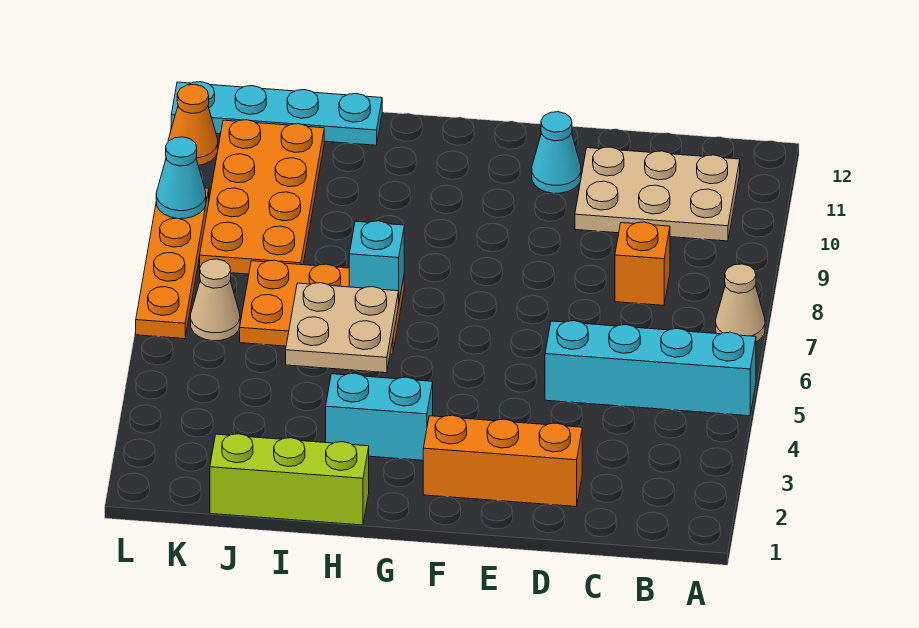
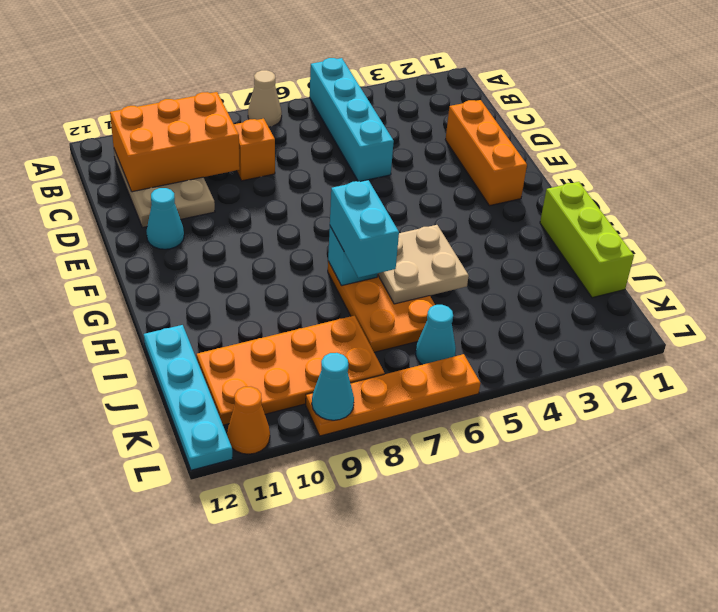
none -> orange brick B9:C11 level 2
cyan brick G3:H3 level 1 -> cyan brick H7:I7 level 3
tan cone K6 level 1 -> cyan cone K6 level 1

